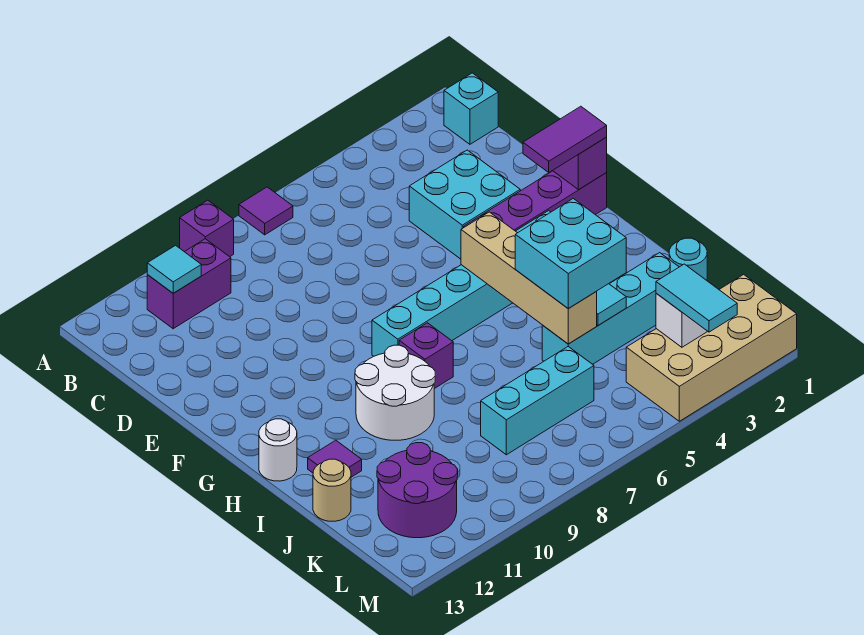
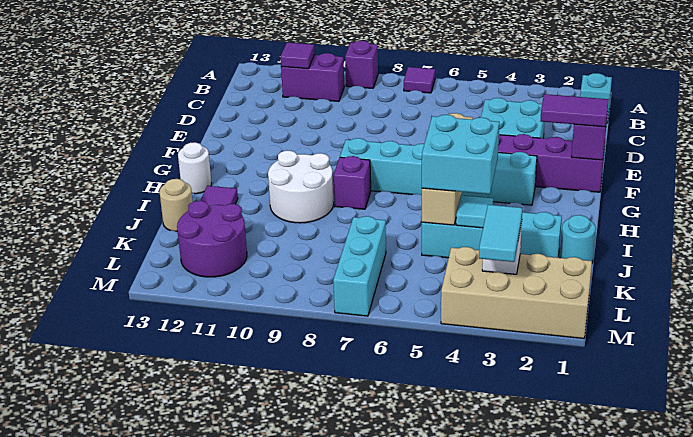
cyan tile B11 level 2 -> purple tile B11 level 2
cyan brick K6:K8 level 1 -> cyan brick K7:M7 level 1

